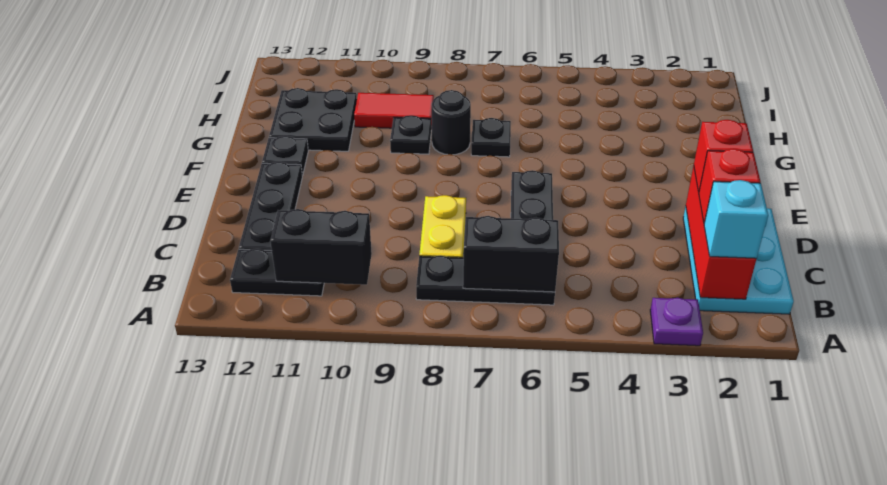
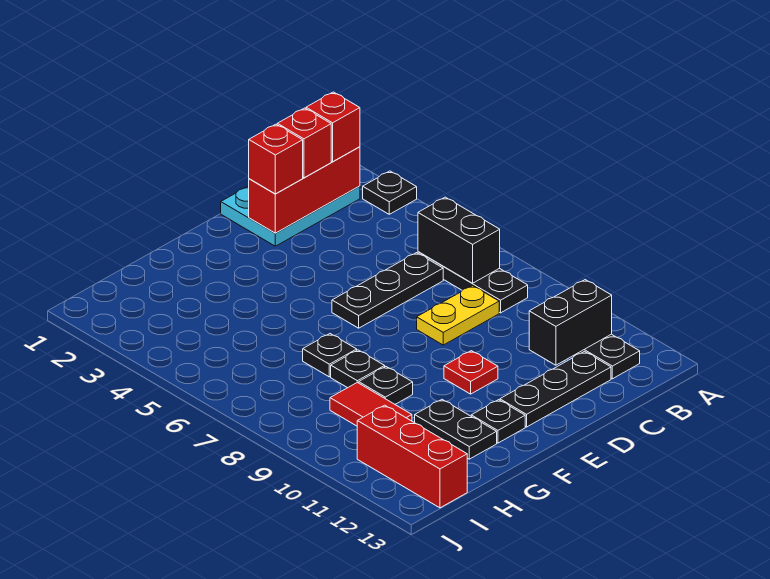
purple plate A3 level 1 -> black plate A3 level 1
cyan brick B2 level 3 -> red brick B2 level 3
black brick B10:B11 level 2 -> black brick B11:C11 level 2
none -> red plate E10 level 1
black round brick G8 level 1 -> black plate G8 level 1
black plate G11:H12 level 1 -> black plate G11:G12 level 1
none -> red brick I11:I13 level 1

